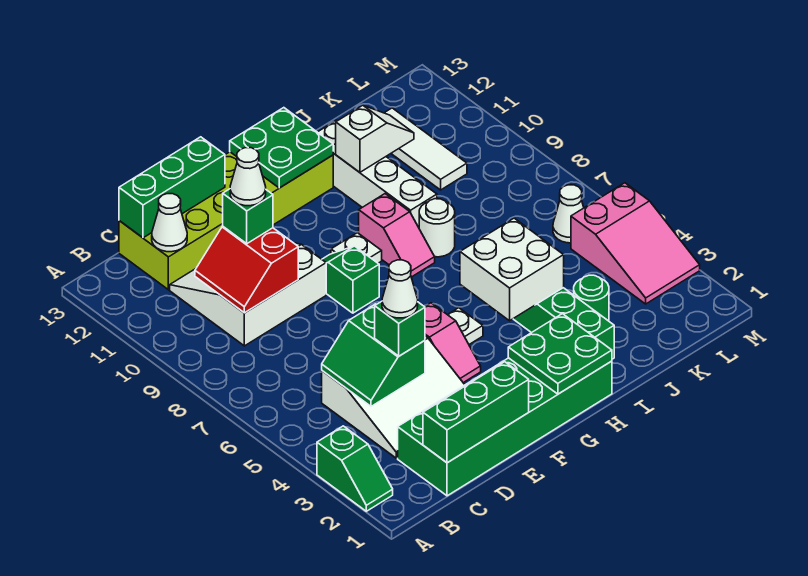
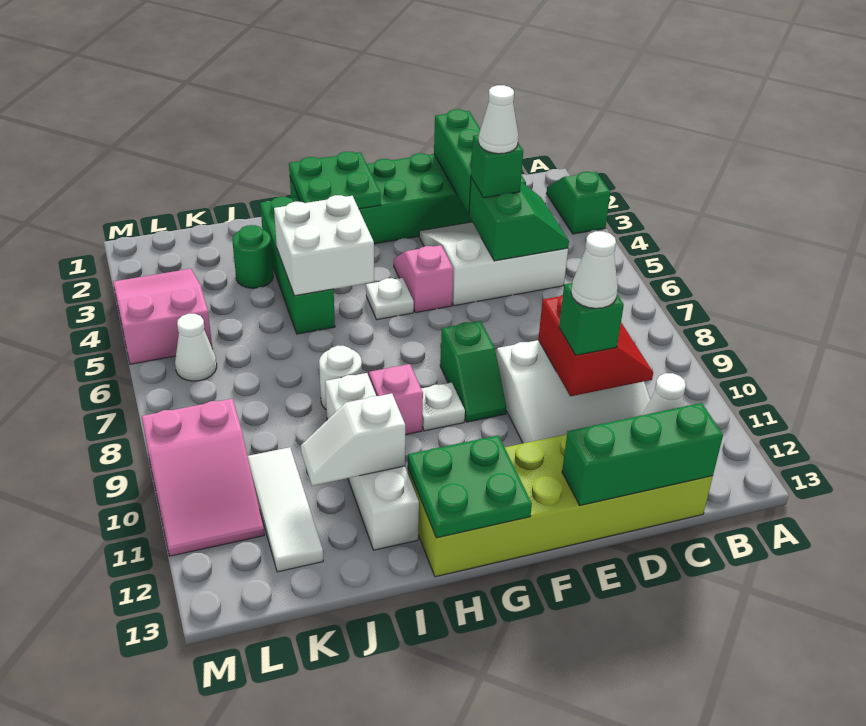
green brick C1:E1 level 2 -> green brick D1:D3 level 2
none -> pink slope L9:M11 level 1 top 9

